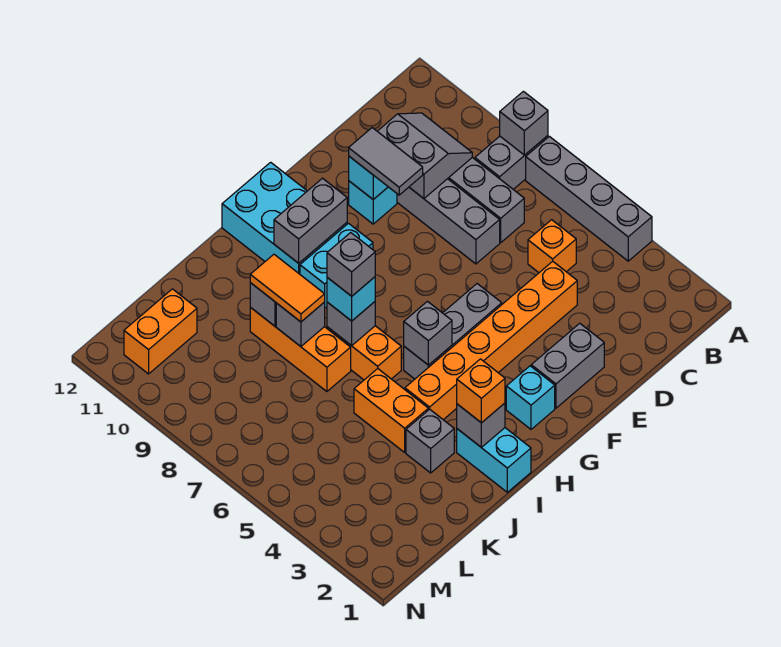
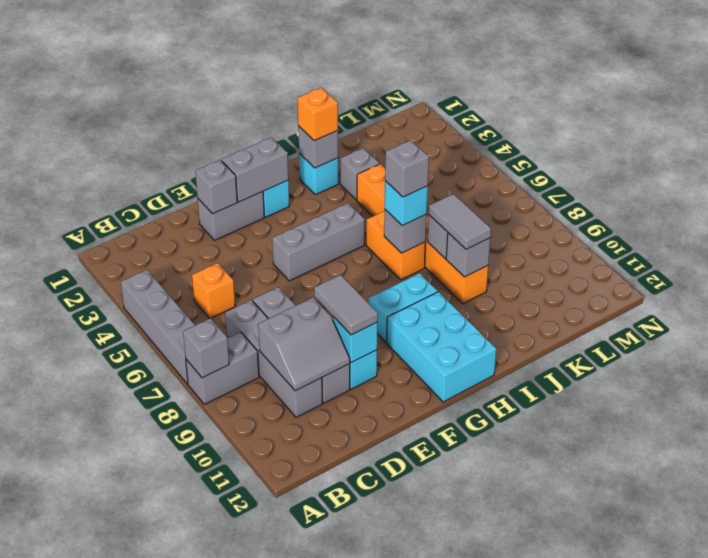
grey slope C9:D10 level 2 top D -> grey slope C9:D10 level 2 top 9
orange brick D4:I4 level 1 -> none
grey brick G10:H10 level 2 -> grey brick F2:G2 level 2
grey brick H5 level 2 -> grey brick E2 level 2
cyan brick I1:I2 level 1 -> cyan brick I2 level 1
orange tile J8:J9 level 3 -> grey tile J8:J9 level 3
orange brick L11:M11 level 1 -> none

